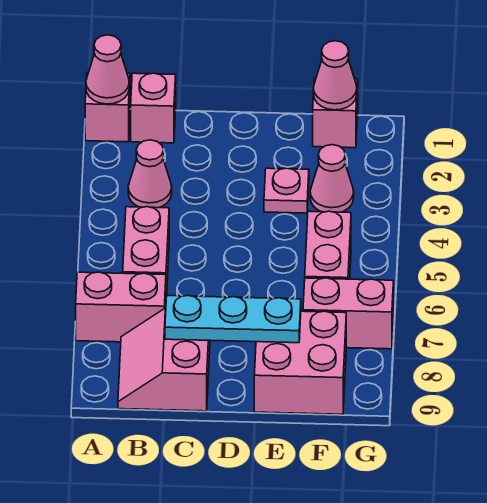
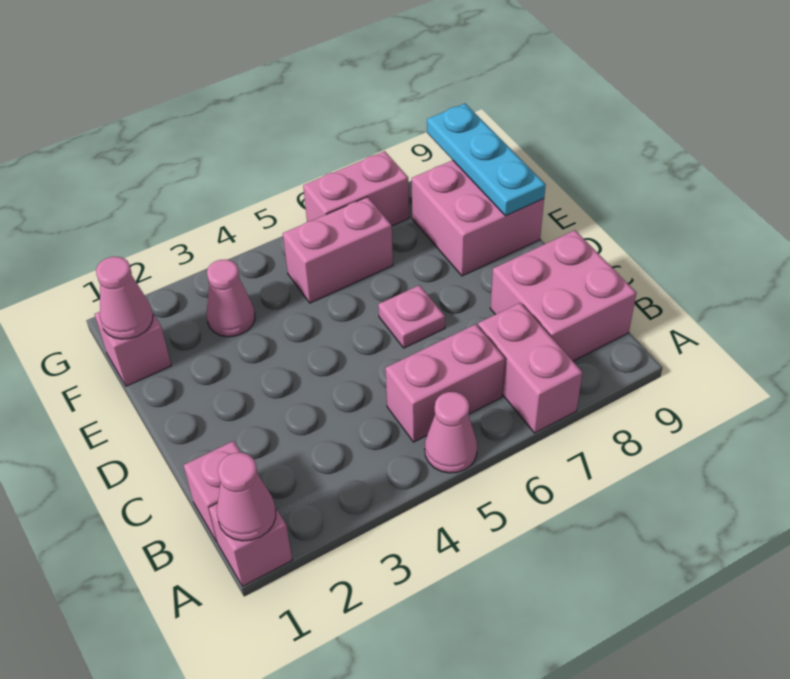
pink cone B3 level 1 -> pink cone A5 level 1
pink slope B8:C9 level 1 top C -> pink brick B8:C9 level 1
cyan plate C8:E8 level 2 -> cyan plate E9:G9 level 2
pink plate E3 level 1 -> pink plate D6 level 1
pink brick F7:G7 level 1 -> pink brick G6:G7 level 1

